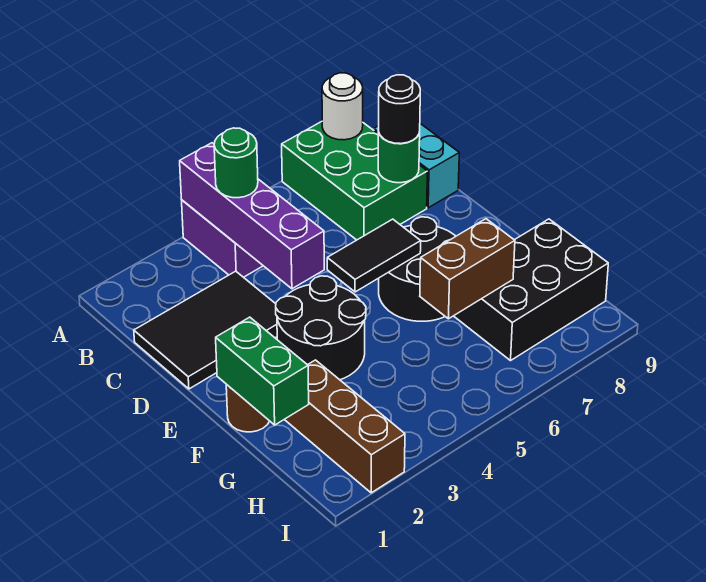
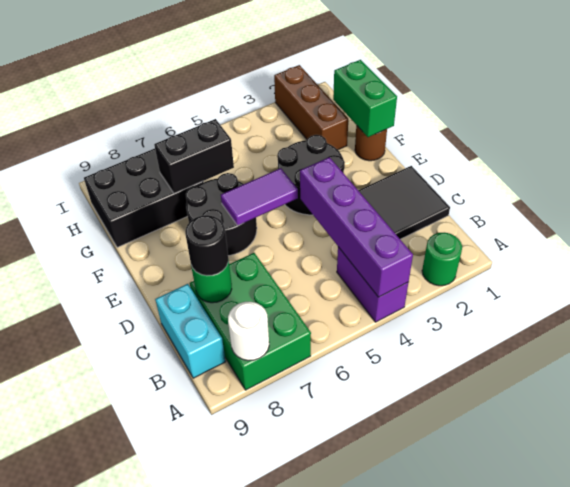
green round brick B4 level 3 -> green round brick A2 level 1
black tile E5:E6 level 2 -> purple tile E5:E6 level 2
brown brick G6:G7 level 2 -> black brick G6:G7 level 2

